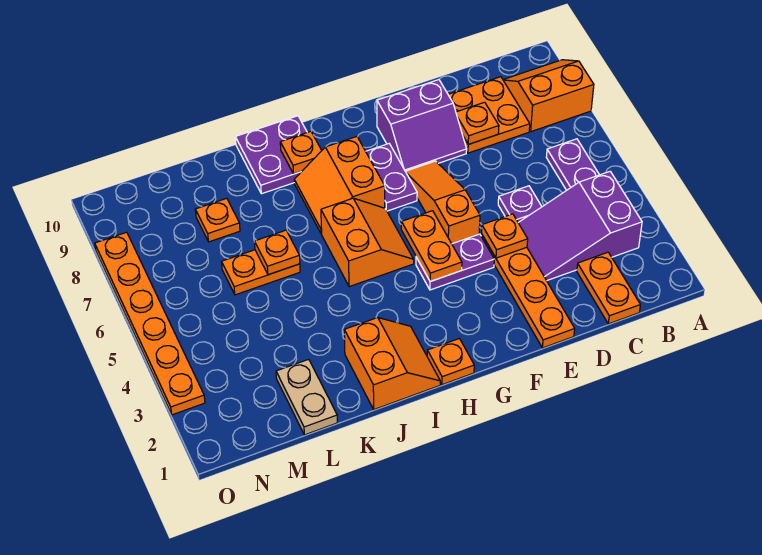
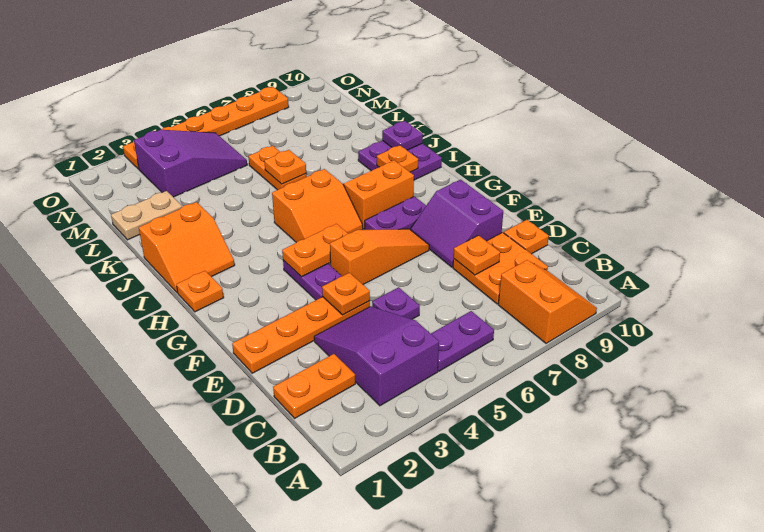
none -> purple plate J10 level 2
orange plate L8 level 1 -> orange plate D10 level 1
none -> purple slope M3:N5 level 1 top 3

